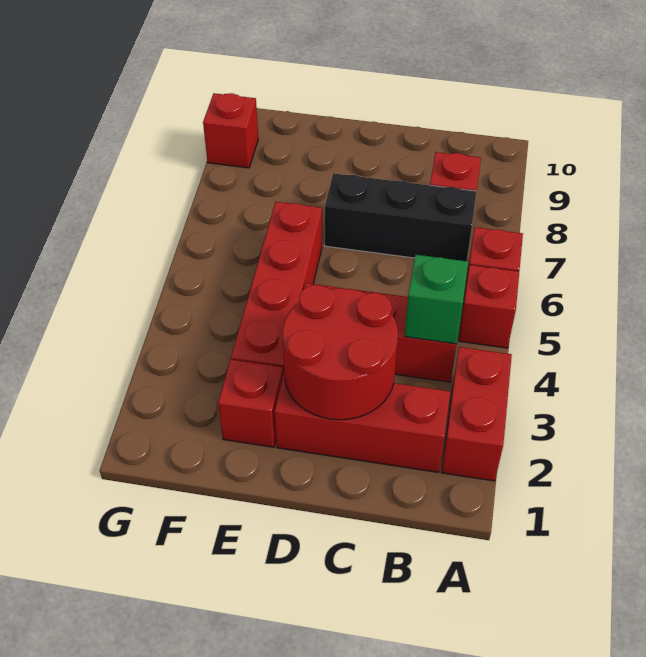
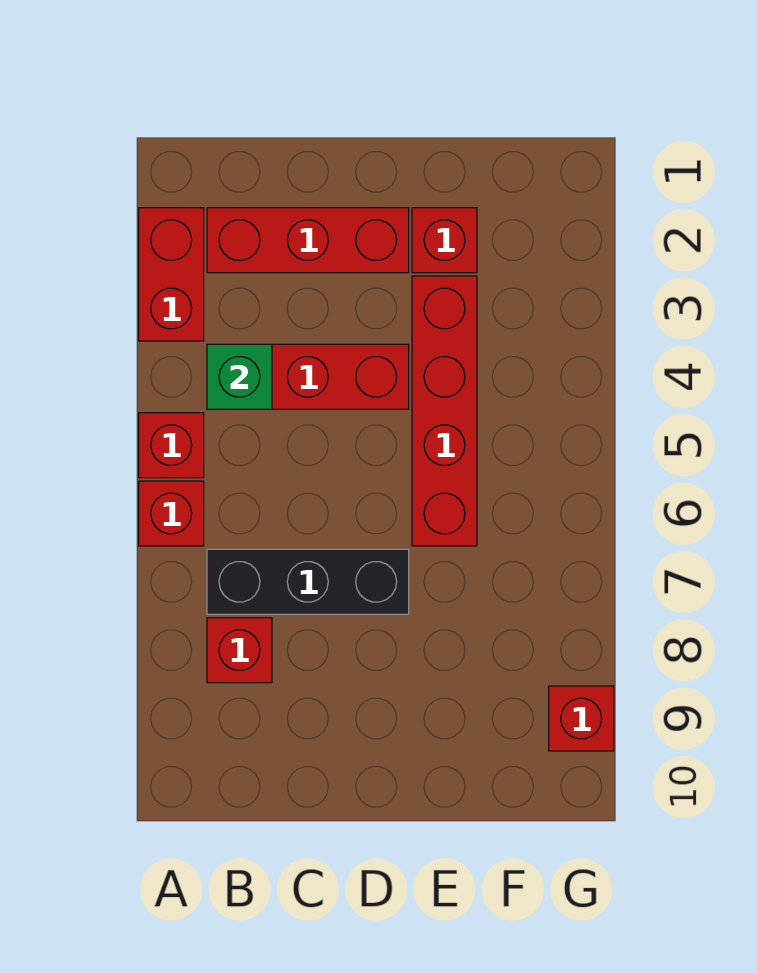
red round brick C2:D3 level 2 -> none

